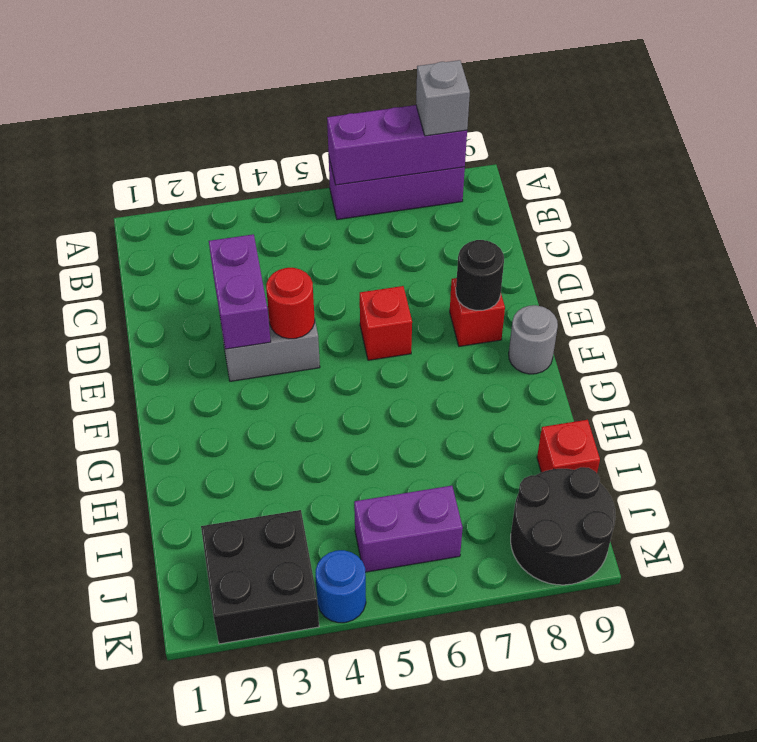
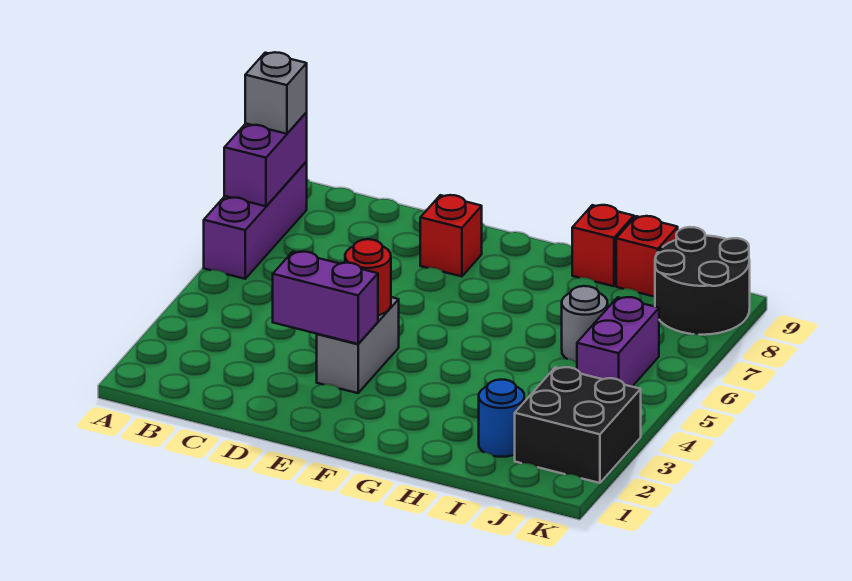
purple brick A6:A8 level 2 -> purple brick A7:A8 level 2
red brick E6 level 1 -> red brick H9 level 1
black round brick E8 level 2 -> none
grey round brick F9 level 1 -> grey round brick I6 level 1
blue round brick K4 level 1 -> blue round brick I2 level 1

